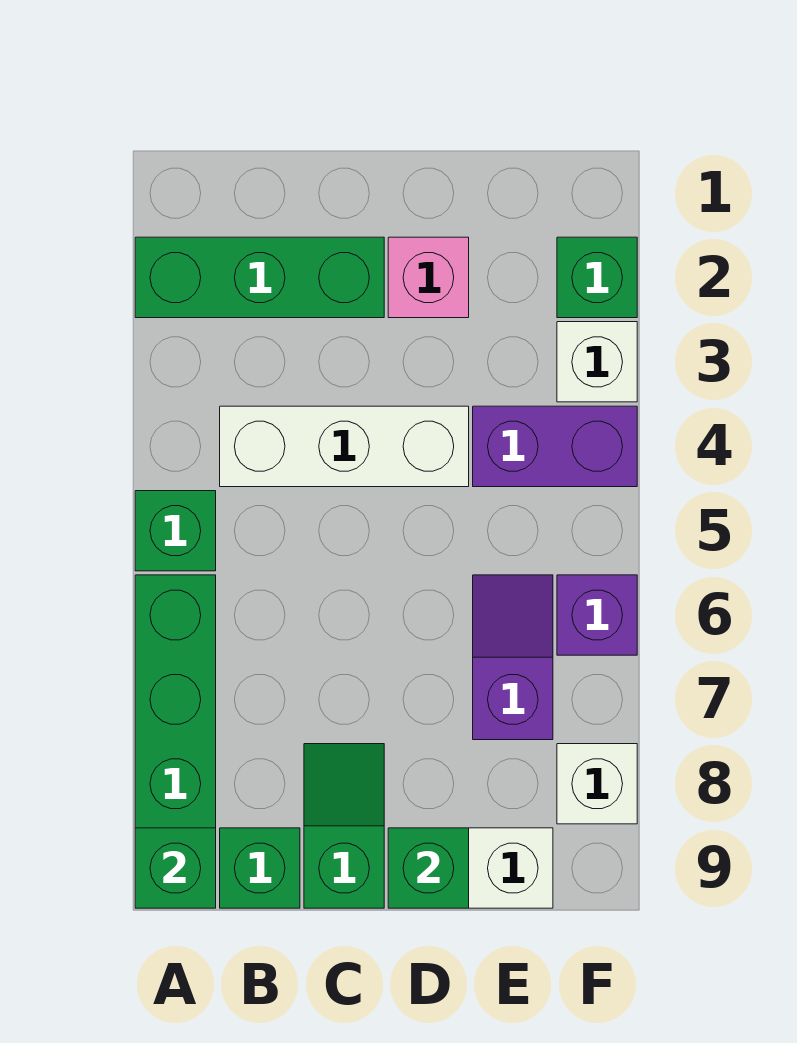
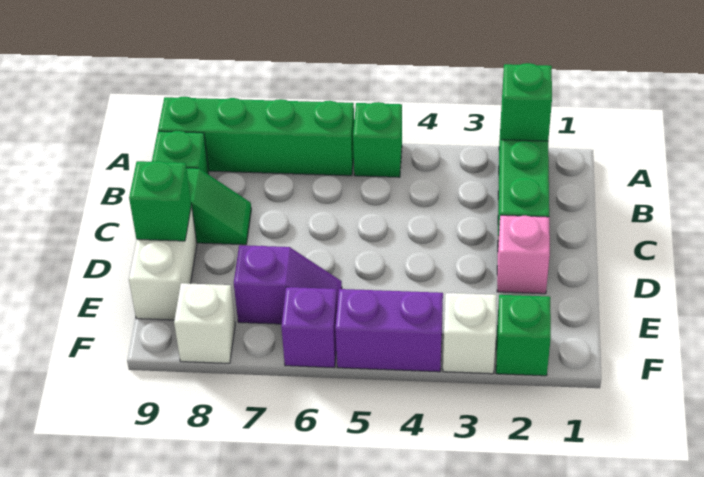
green brick A9 level 2 -> green brick A2 level 2
white brick B4:D4 level 1 -> none
purple brick E4:F4 level 1 -> purple brick F4:F5 level 1

